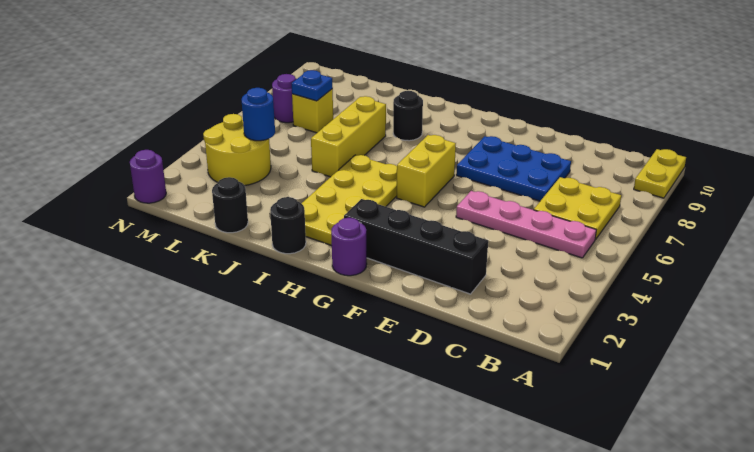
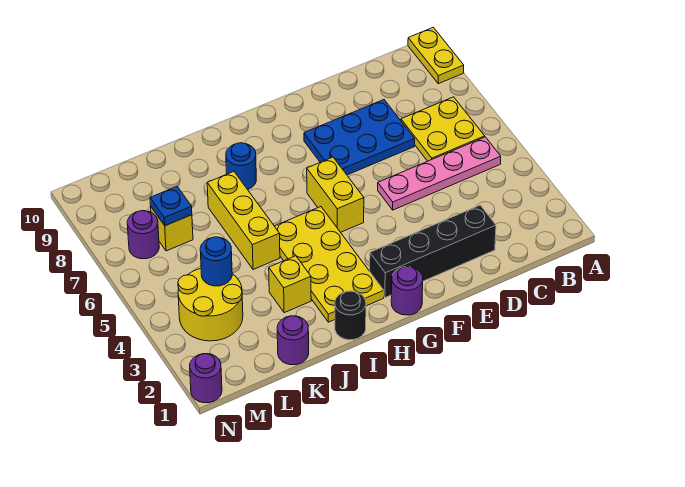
black round brick I8 level 1 -> blue round brick I8 level 1
none -> yellow brick J3 level 1
black round brick K1 level 1 -> purple round brick K1 level 1

